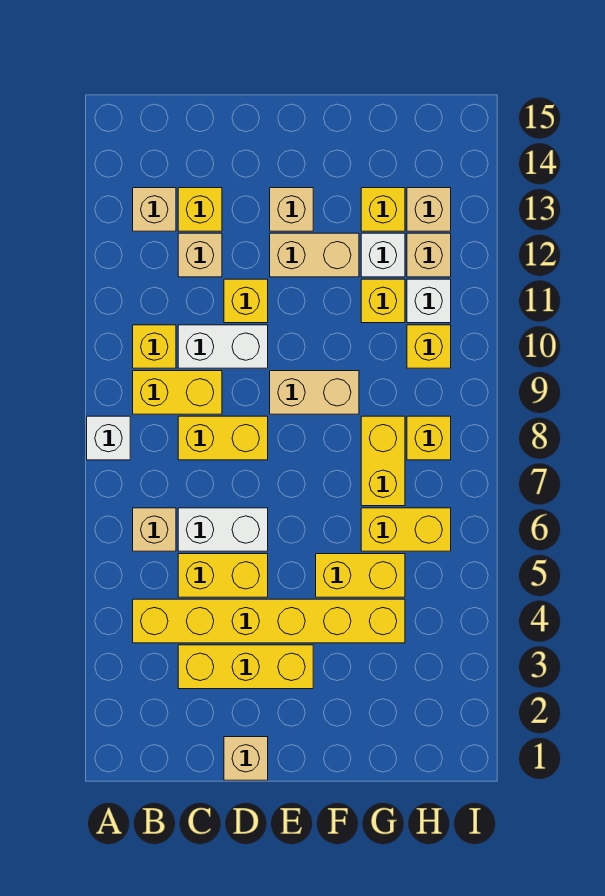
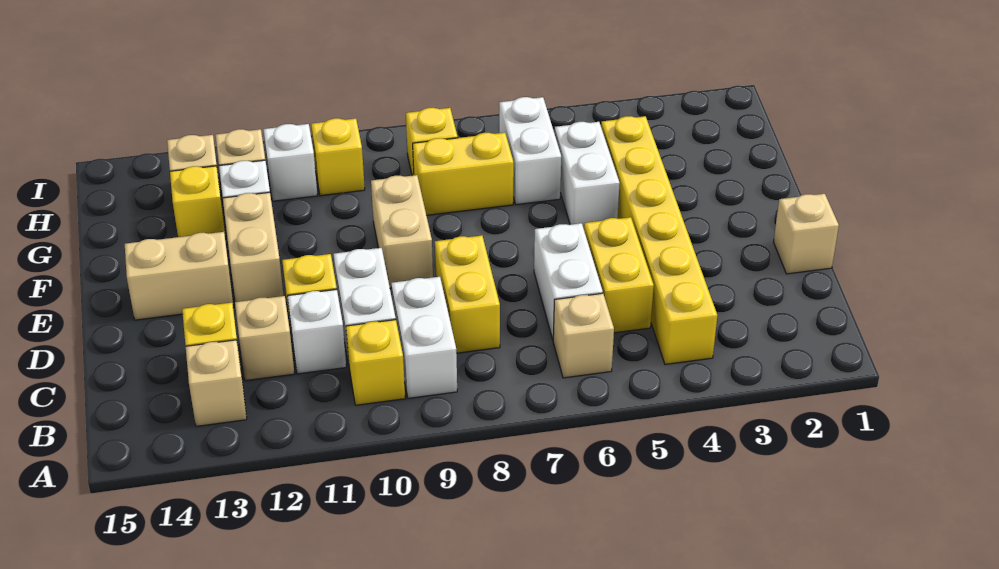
white brick A8 level 1 -> white brick C11 level 1
yellow brick B9:C9 level 1 -> white brick B9:C9 level 1
yellow brick C3:E3 level 1 -> none
tan brick E13 level 1 -> tan brick E13:E14 level 1
yellow brick F5:G5 level 1 -> white brick F5:G5 level 1
yellow brick G6:H6 level 1 -> white brick G6:H6 level 1
yellow brick G11 level 1 -> none

